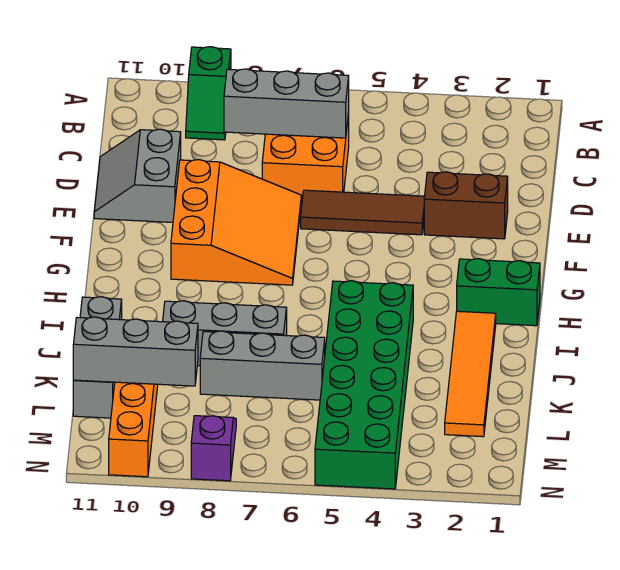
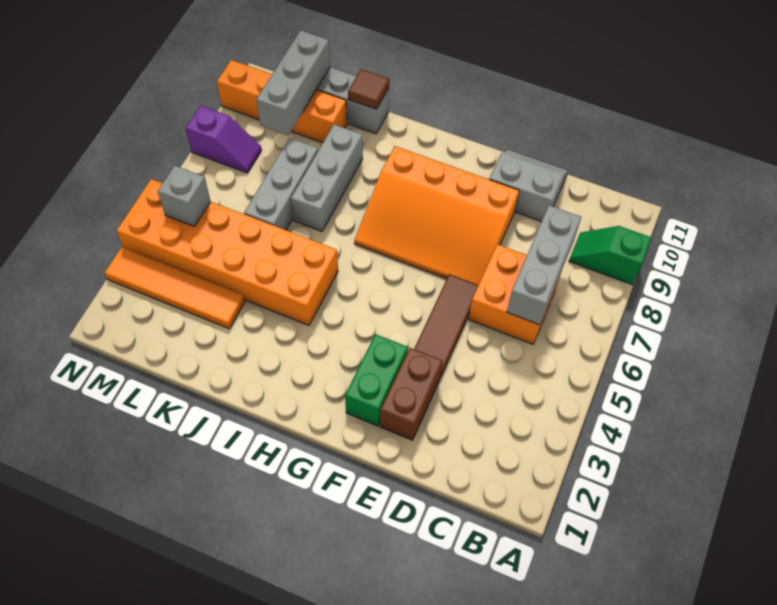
orange slope E7:G9 level 1 top 9 -> orange slope E7:H9 level 1 top 9
green brick H1:H2 level 1 -> green brick F2:F3 level 1
orange tile I2:L2 level 1 -> orange tile K3:N3 level 1
green brick I4:N5 level 1 -> orange brick I4:N5 level 1
none -> brown tile J11 level 2
none -> grey brick M5 level 2

